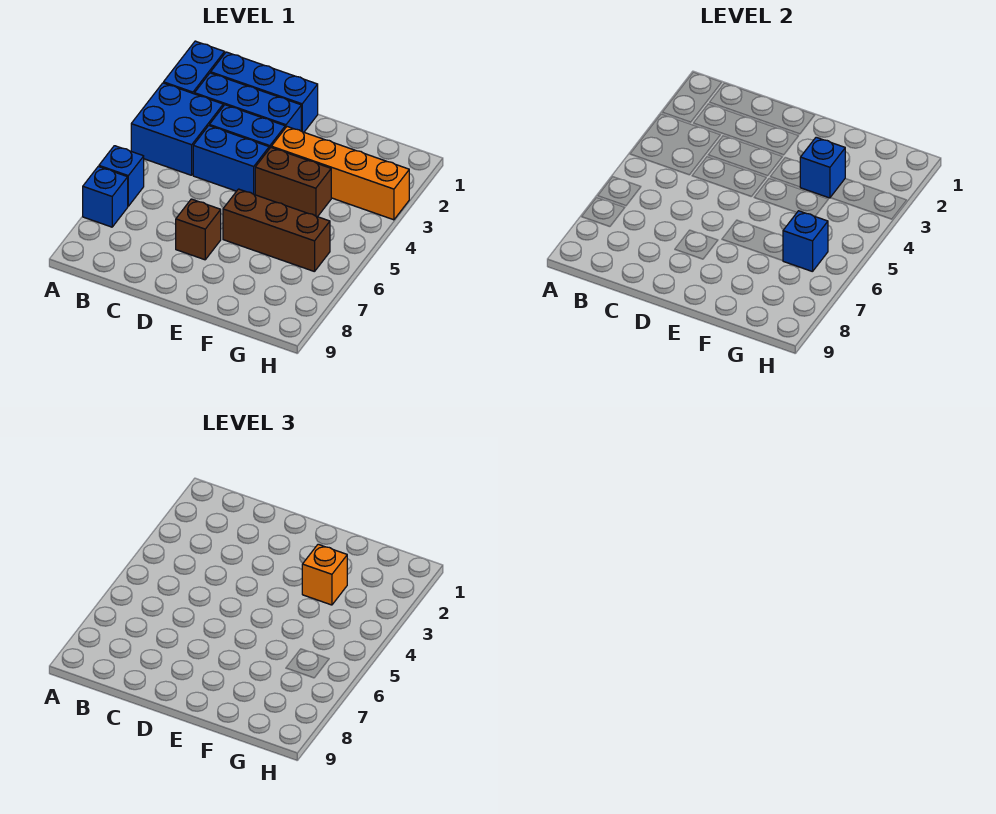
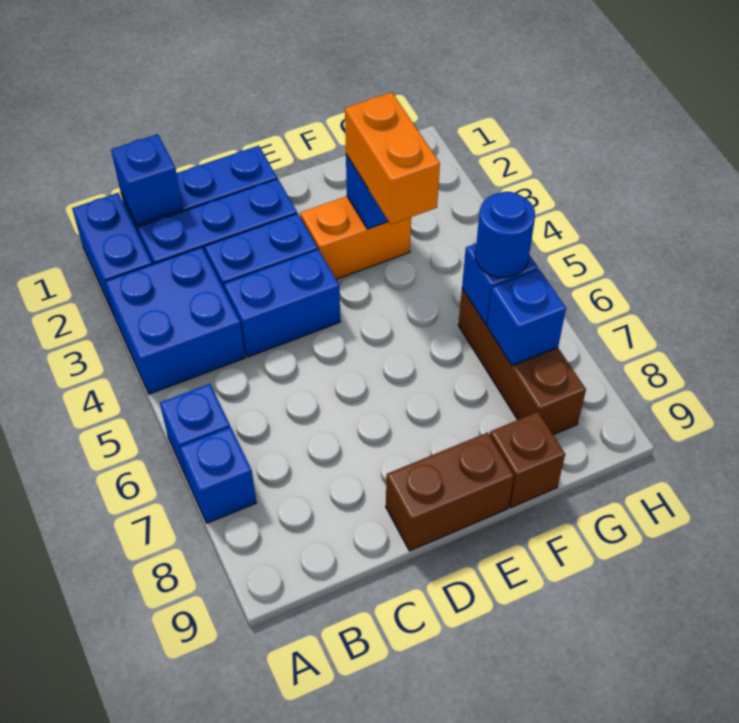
none -> blue brick B1 level 2
brown brick D7 level 1 -> brown brick F9 level 1
orange brick E3:H3 level 1 -> orange brick E3:F3 level 1
brown brick E4:F4 level 1 -> brown brick D9:E9 level 1
brown brick E6:G6 level 1 -> brown brick G6:G8 level 1
orange brick F3 level 3 -> orange brick F3:F4 level 3
none -> blue round brick G6 level 3
none -> blue brick G7 level 2

